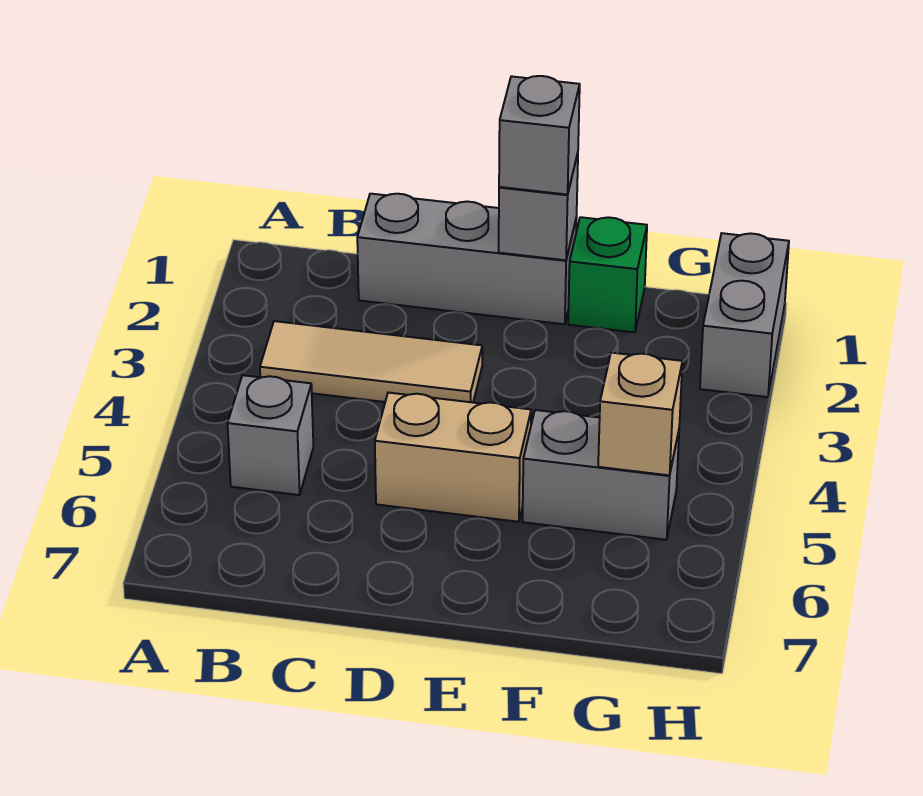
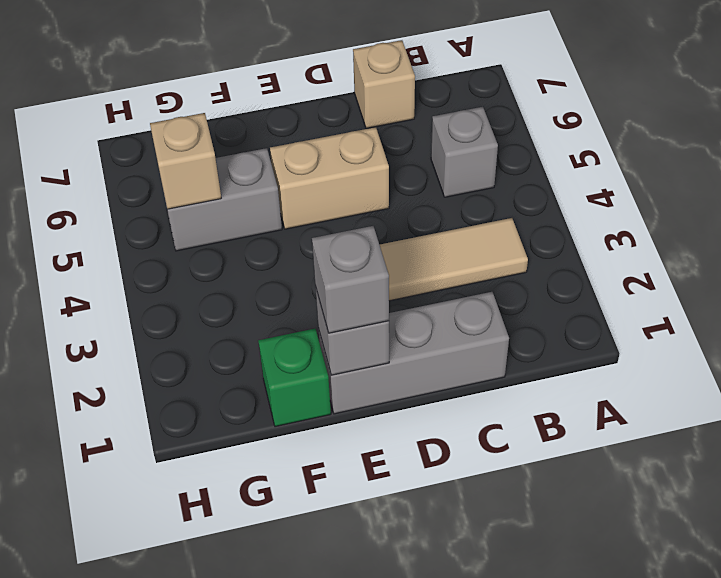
none -> tan brick C7 level 1
grey brick H1:H2 level 1 -> none

